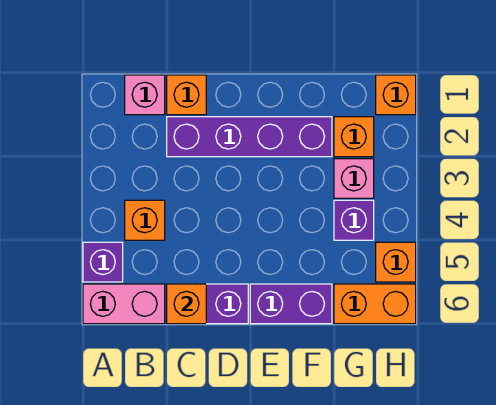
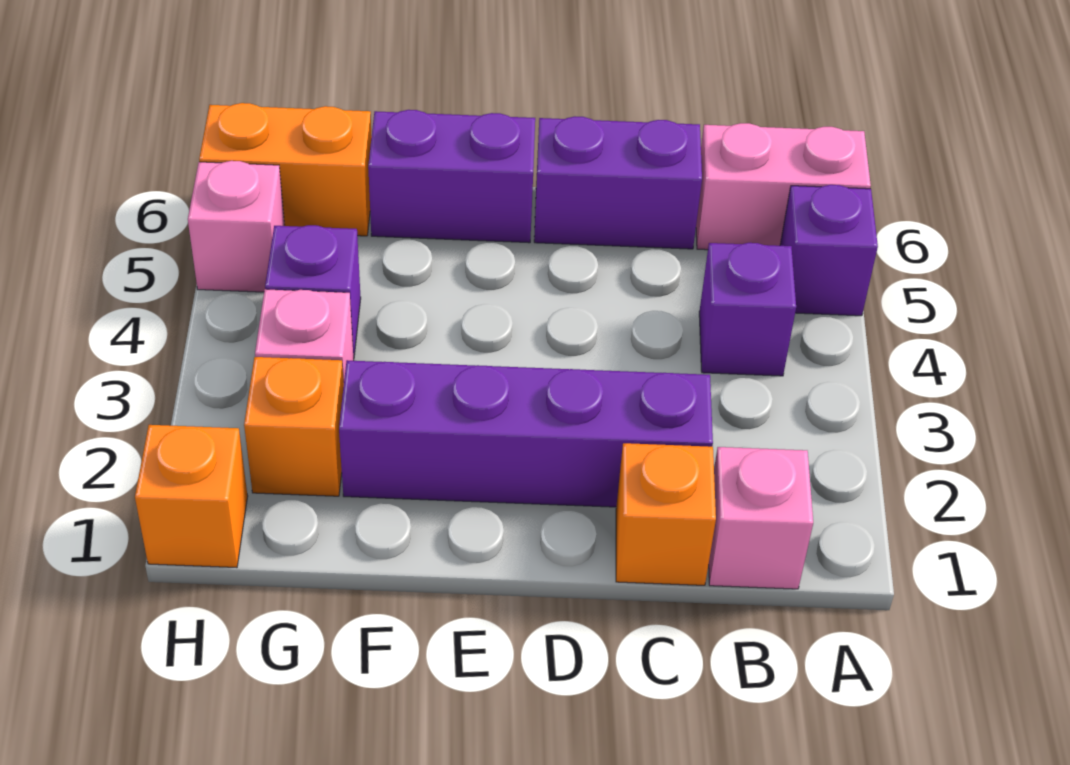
orange brick B4 level 1 -> purple brick B4 level 1
orange brick C6 level 2 -> none
orange brick H5 level 1 -> pink brick H5 level 1

